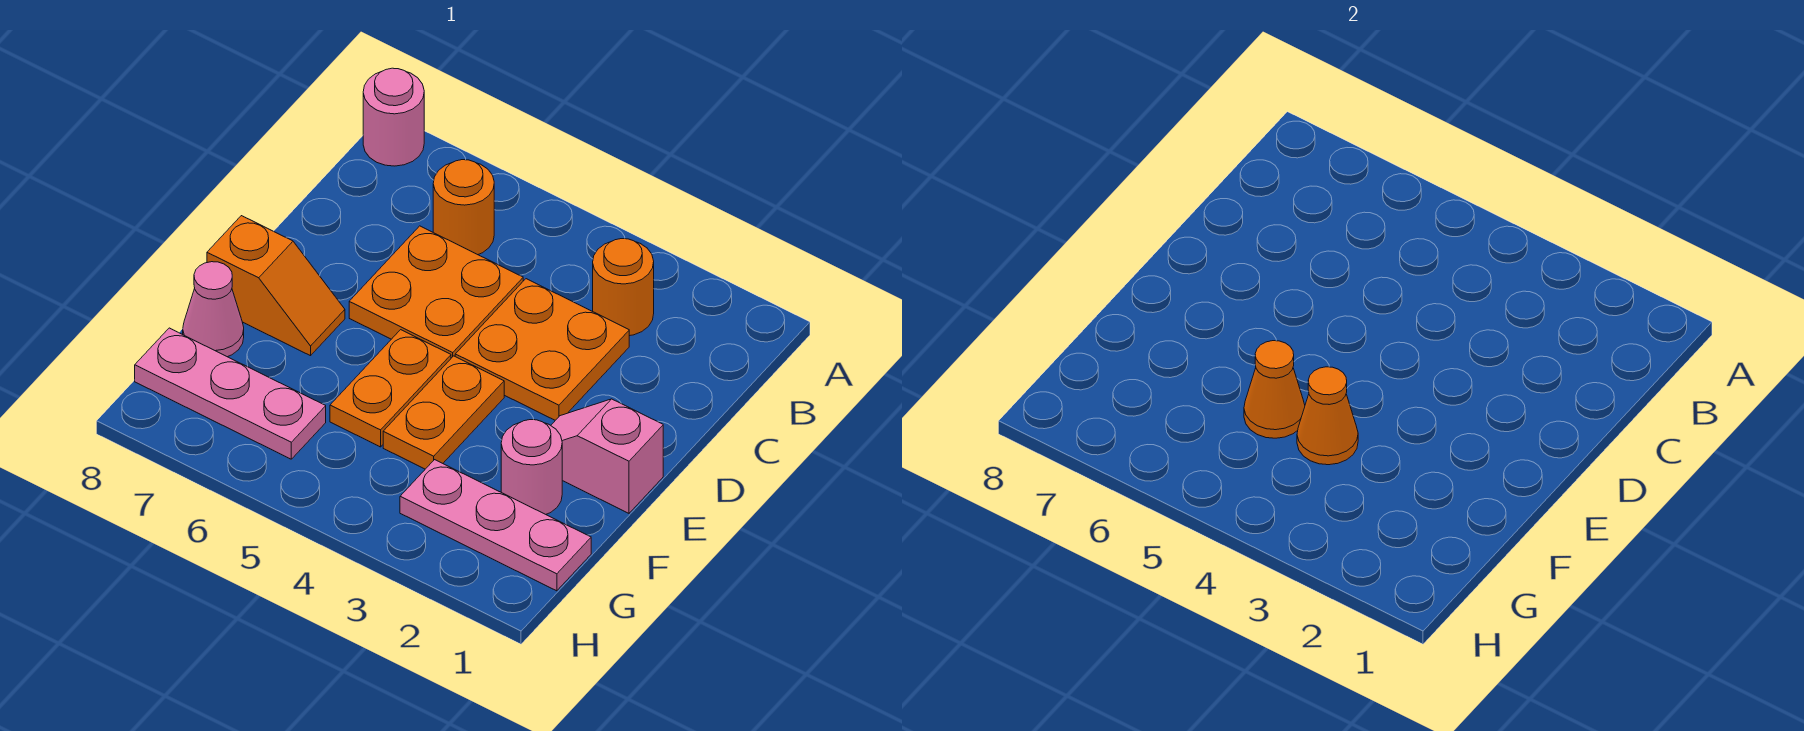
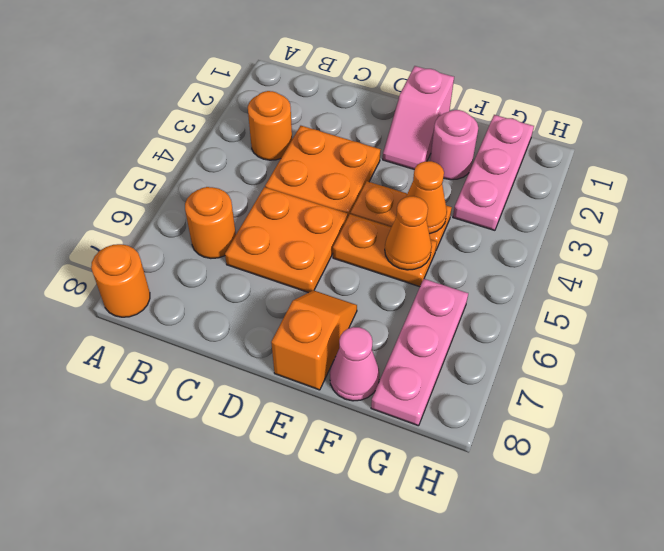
pink round brick A8 level 1 -> orange round brick A8 level 1

